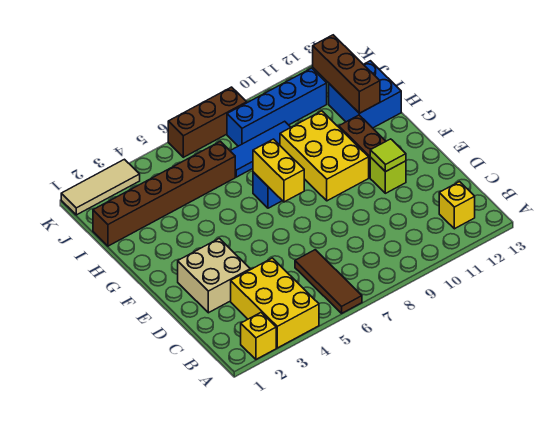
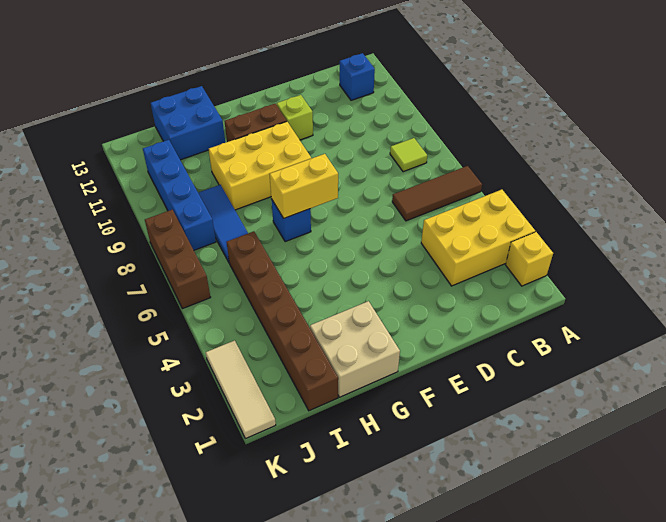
yellow brick B12 level 1 -> blue brick B12 level 1
tan brick D2:E3 level 1 -> tan brick G1:H2 level 1
lime tile E11 level 2 -> lime tile B8 level 1
brown brick H12:J12 level 2 -> none

